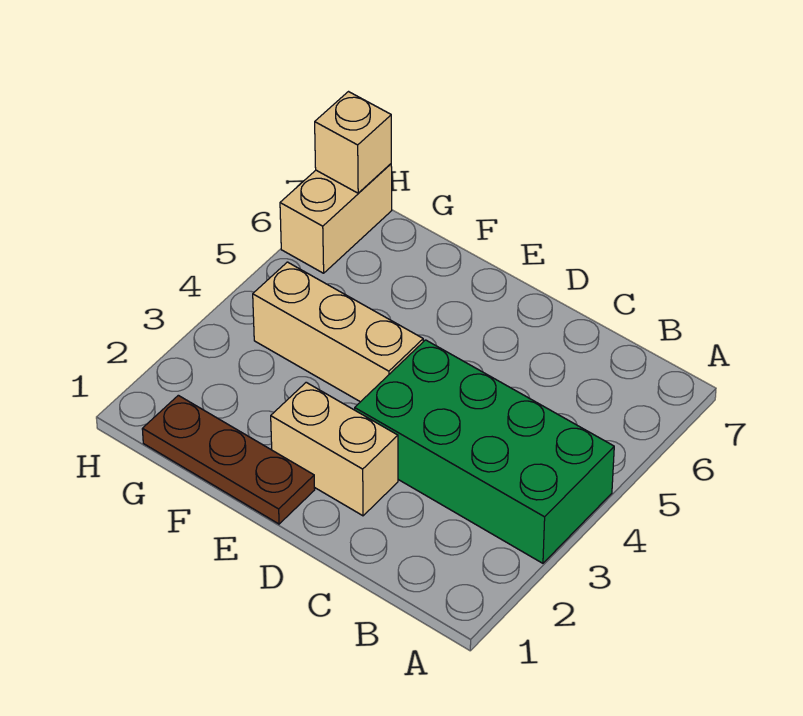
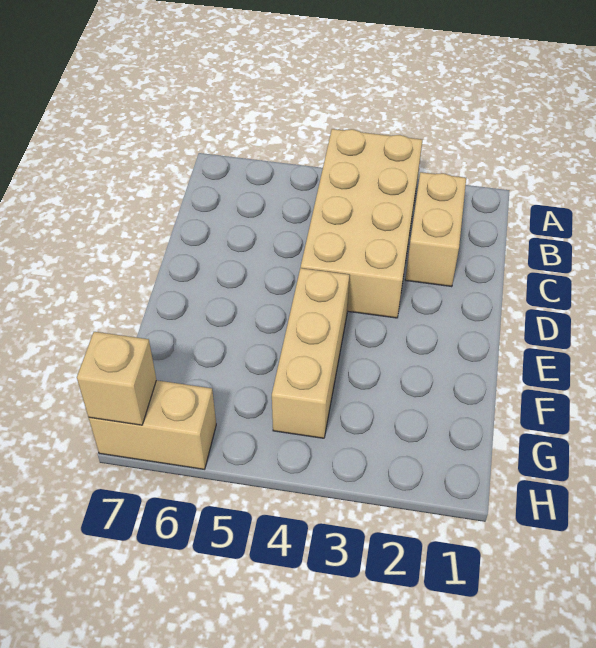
green brick A3:D4 level 1 -> tan brick A3:D4 level 1
tan brick D2:E2 level 1 -> tan brick B2:C2 level 1
brown plate E1:G1 level 1 -> none

